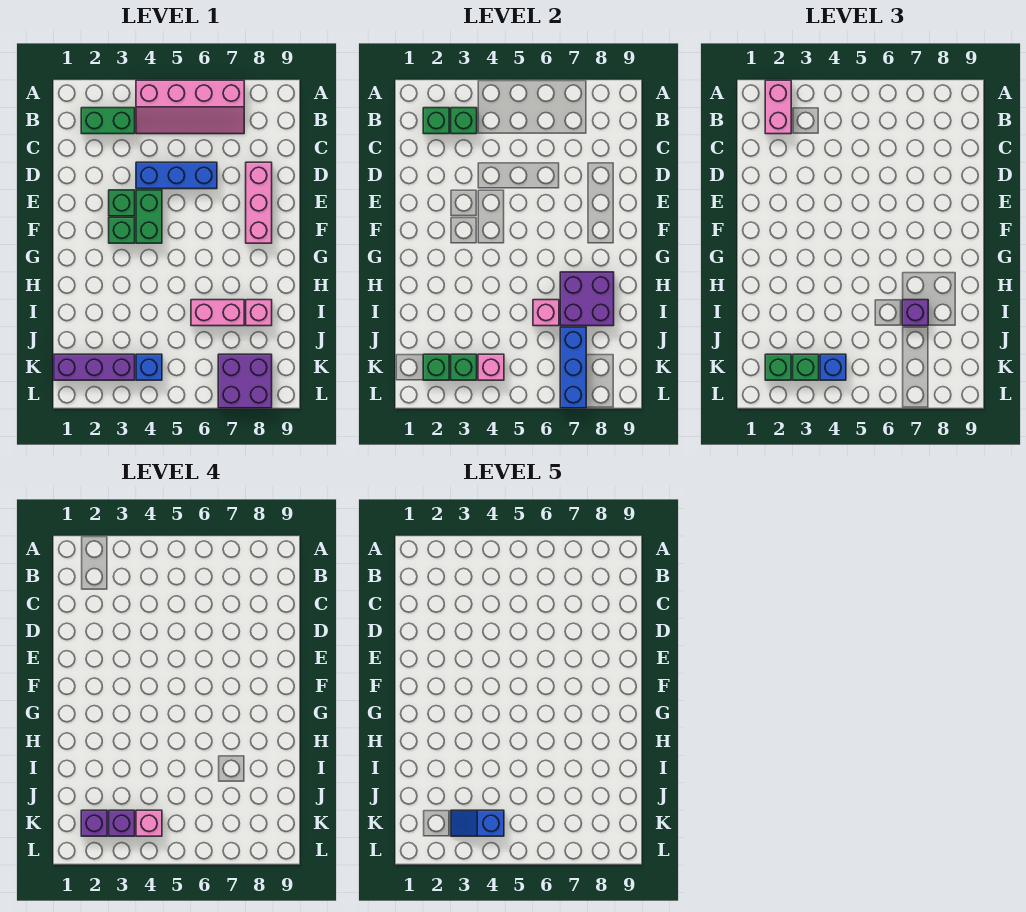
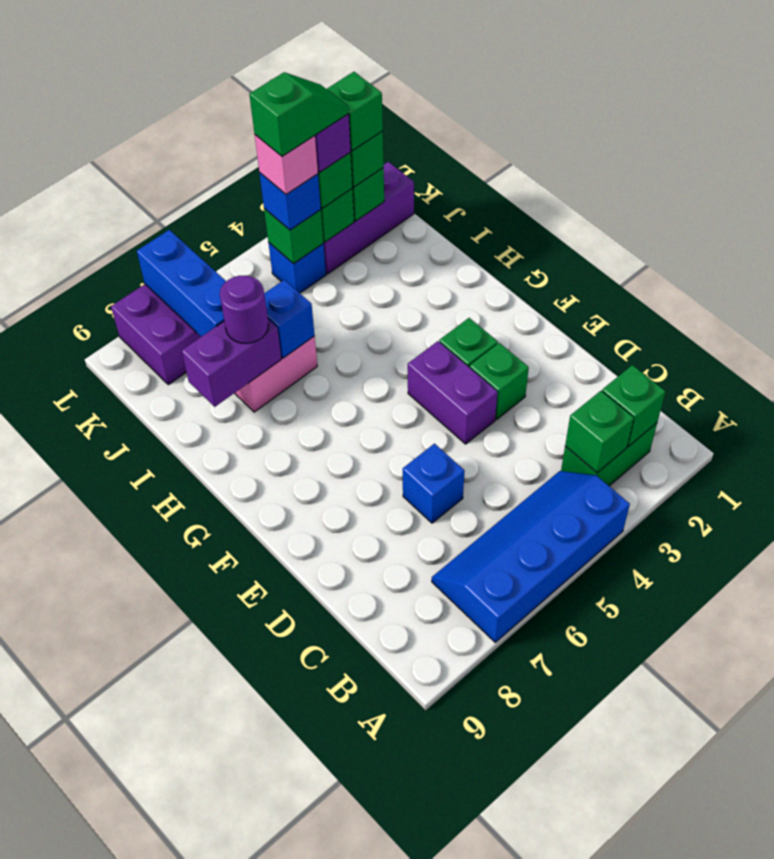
pink brick A2:B2 level 3 -> none
pink slope A4:B7 level 1 top A -> blue slope A4:B7 level 1 top A
blue brick D4:D6 level 1 -> blue brick D6 level 1
pink brick D8:F8 level 1 -> none
green brick E4:F4 level 1 -> purple brick E4:F4 level 1
purple brick H7:I8 level 2 -> purple brick I7:I8 level 2
pink brick I6 level 2 -> blue brick I6 level 2
purple brick I7 level 3 -> purple round brick I7 level 3
pink brick I8 level 1 -> none
purple brick K2 level 4 -> green brick K2 level 4
blue slope K3:K4 level 5 top 4 -> green slope K3:K4 level 5 top 4
pink brick K4 level 2 -> green brick K4 level 2

